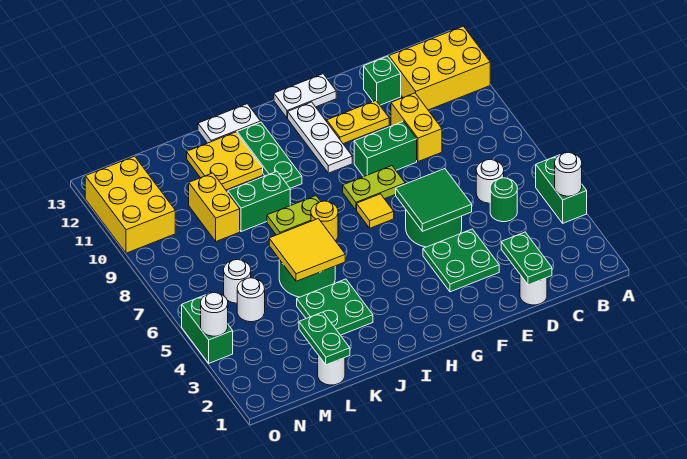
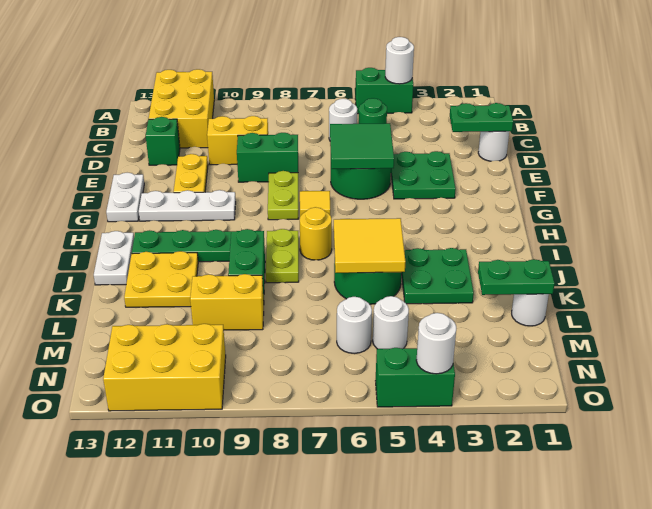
green brick E9:F9 level 1 -> green brick E8:E9 level 1

